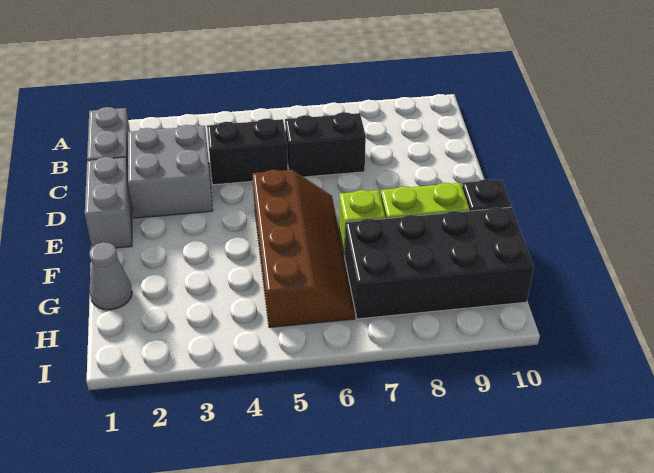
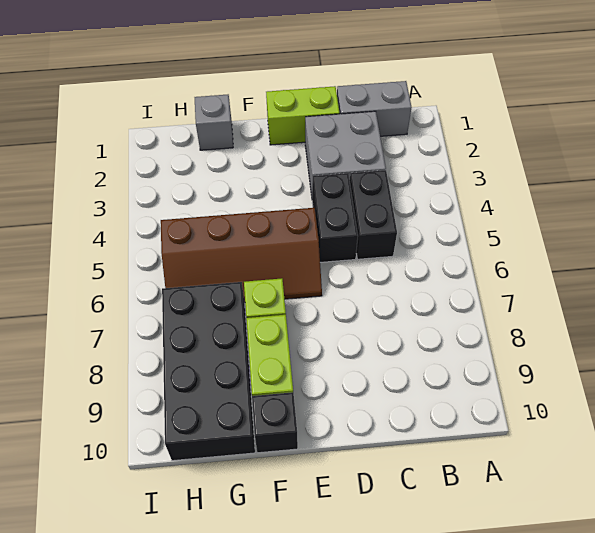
black brick C6:C7 level 1 -> black brick D4:D5 level 1
grey brick D1:E1 level 1 -> lime brick D1:E1 level 1
grey cone G1 level 1 -> grey brick G1 level 1

